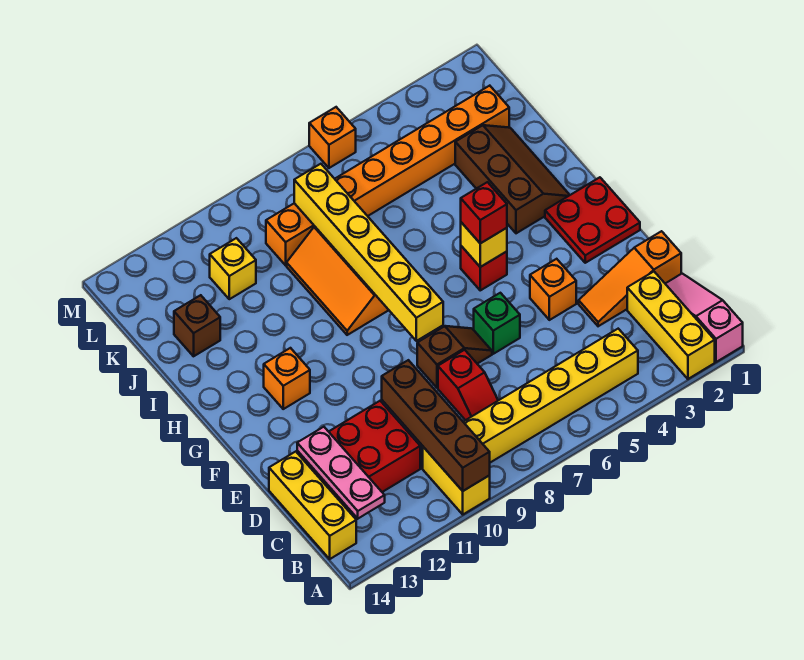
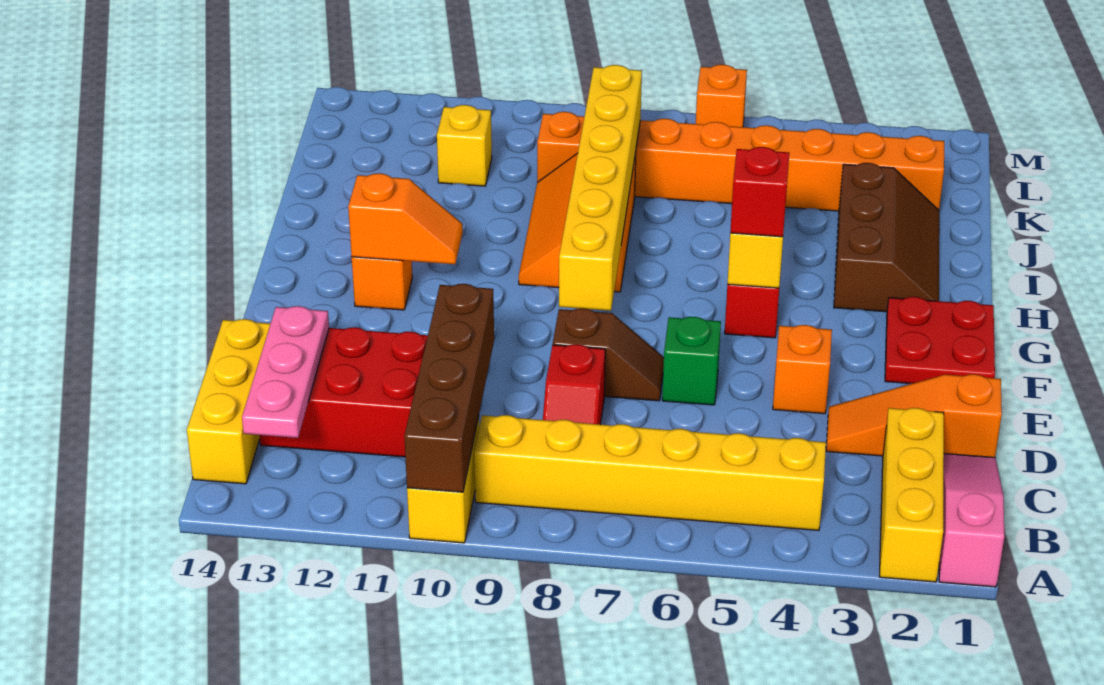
none -> orange slope G11:G12 level 2 top 12
brown brick J13 level 1 -> none

